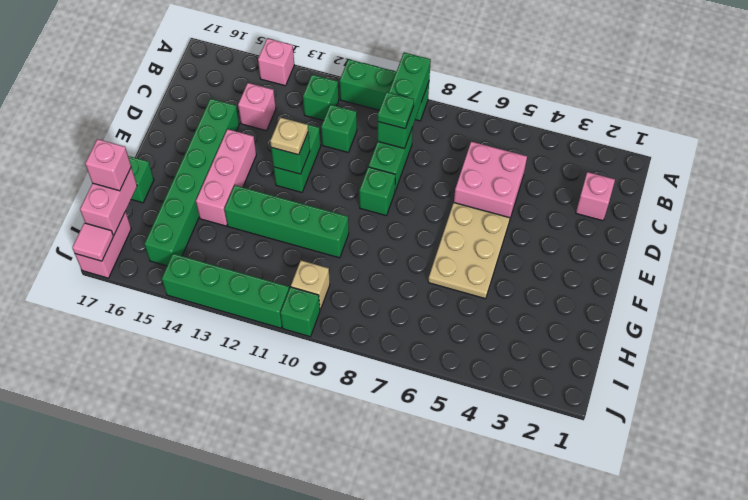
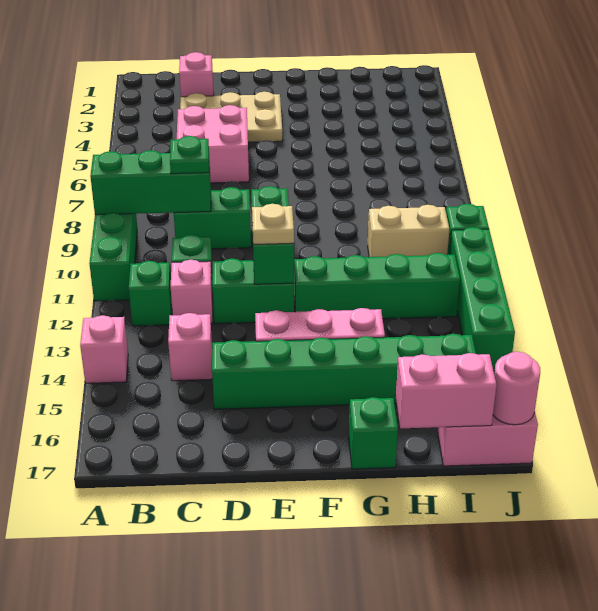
tan plate E5:G6 level 1 -> tan plate C3:E4 level 1
green brick G10:G13 level 1 -> green brick F12:I12 level 1
pink brick H17 level 3 -> pink brick C12 level 1
tan brick I10 level 1 -> tan brick H10:I10 level 1
pink tile J17 level 2 -> pink round brick J17 level 2

